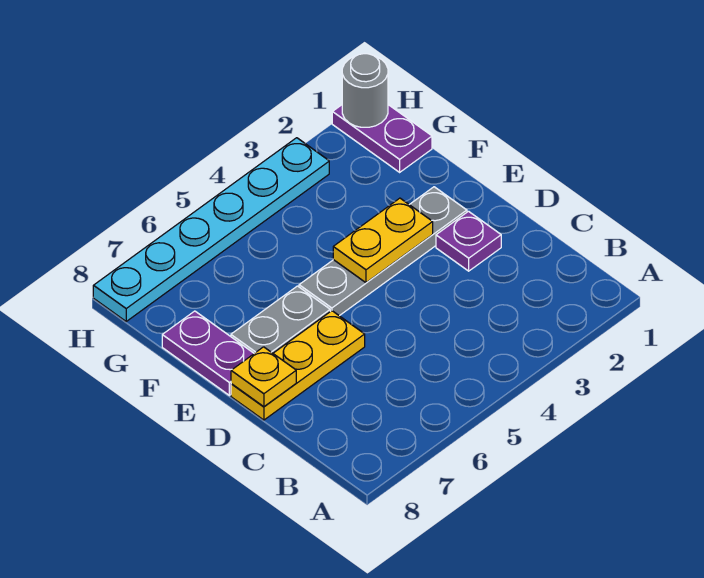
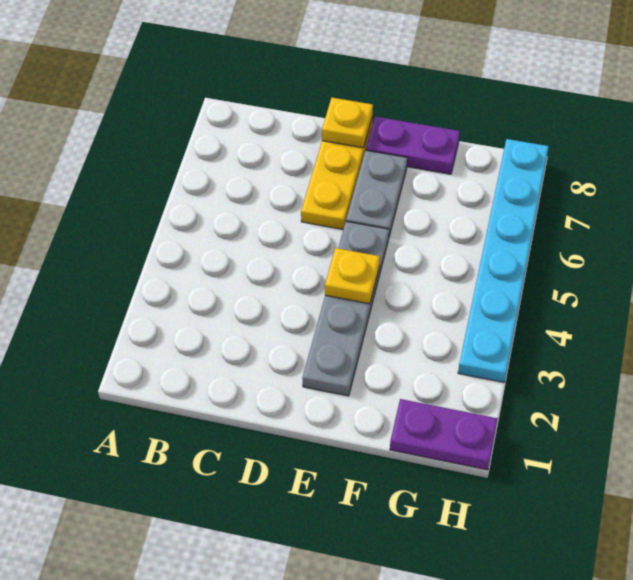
purple plate D2 level 1 -> none
yellow plate E3:E4 level 2 -> yellow plate E4 level 2
grey round brick H1 level 2 -> none

